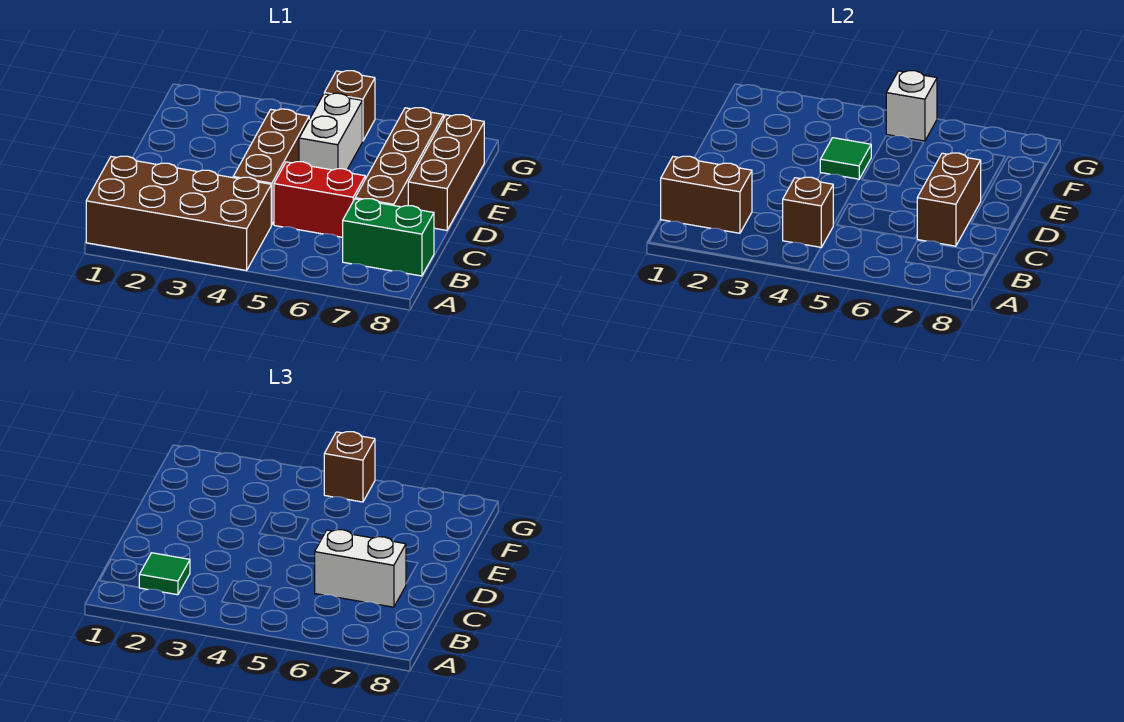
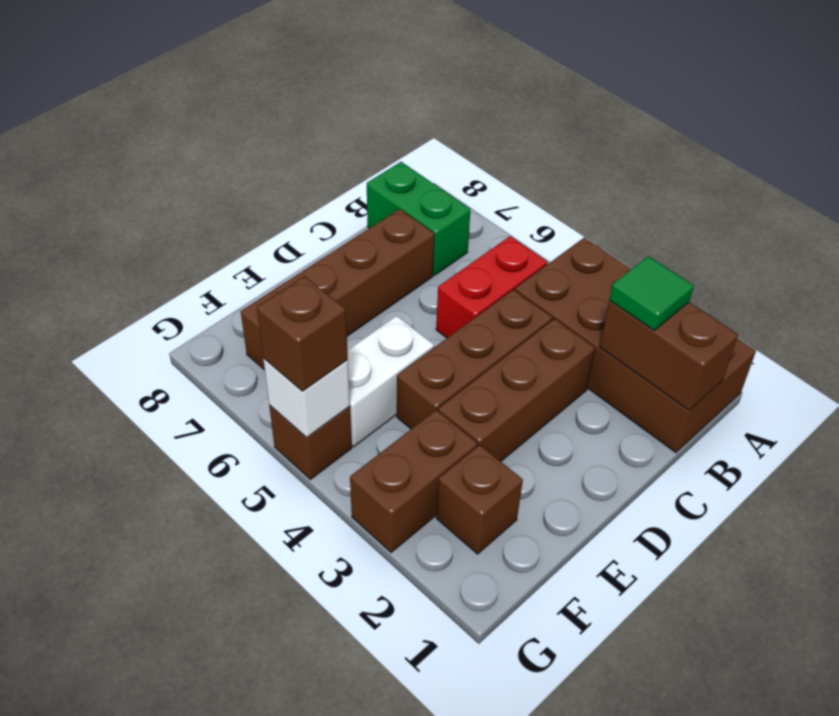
brown brick B4 level 2 -> brown brick F2 level 1
red brick C5:C6 level 1 -> red brick B5:C5 level 1
white brick C6:C7 level 3 -> none
brown brick C7:D7 level 2 -> brown brick F3:G3 level 1
brown brick D8:F8 level 1 -> brown brick C3:E3 level 1
green tile E4 level 2 -> none

